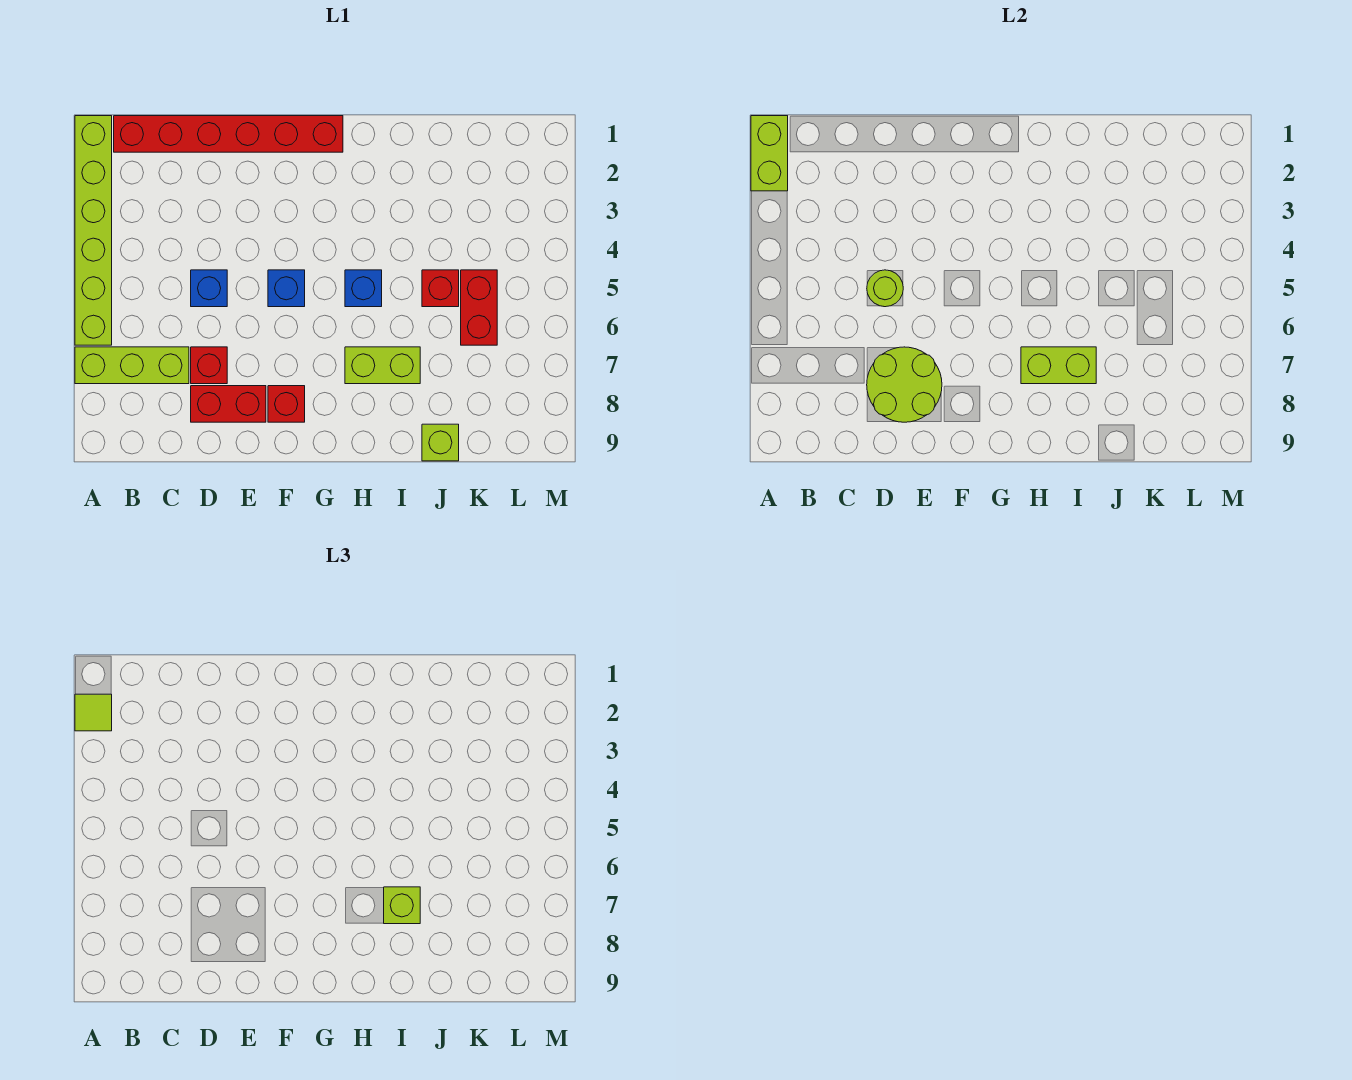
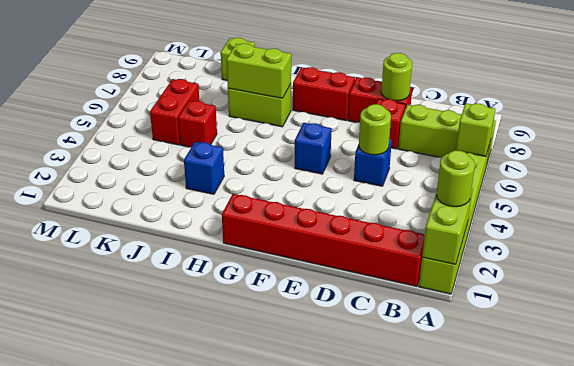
lime tile A2 level 3 -> lime round brick A2 level 3
lime round brick D7:E8 level 2 -> lime round brick D8 level 2
red brick F8 level 1 -> red brick F8:G8 level 1
blue brick H5 level 1 -> blue brick I3 level 1
lime brick I7 level 3 -> lime brick A6 level 2

